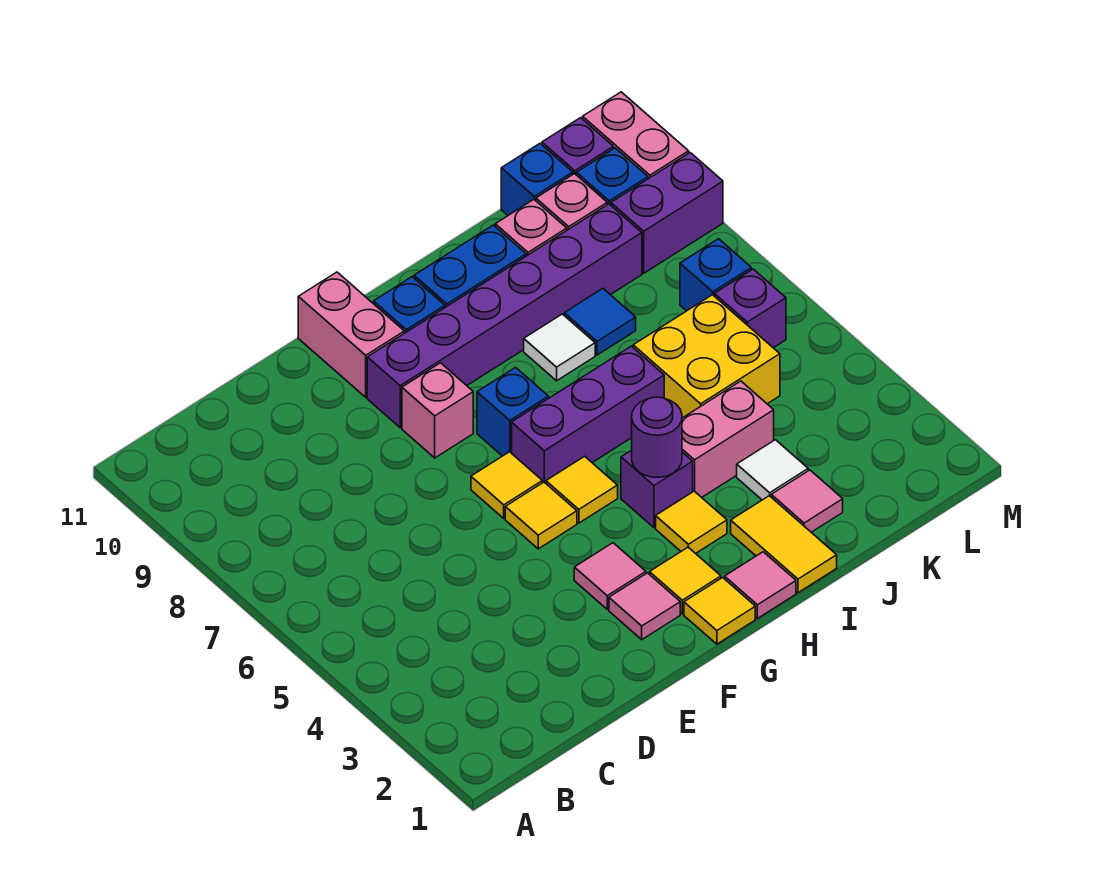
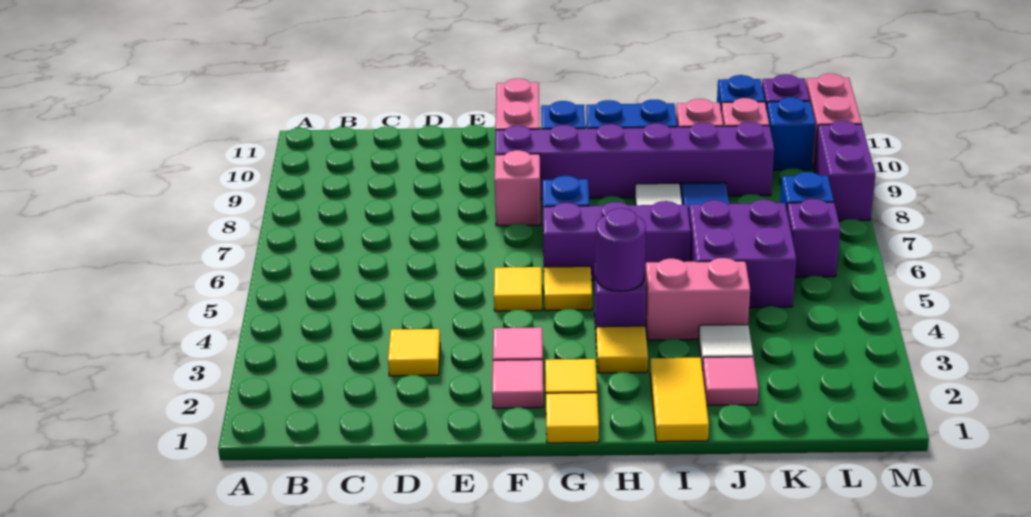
yellow tile F6 level 1 -> yellow tile D3 level 1
pink tile H1 level 1 -> none
yellow brick J5:K6 level 1 -> purple brick J5:K6 level 1
purple brick L9:M9 level 1 -> purple brick M8:M9 level 1

